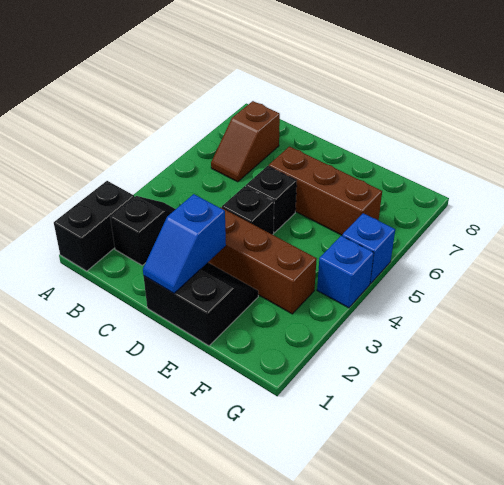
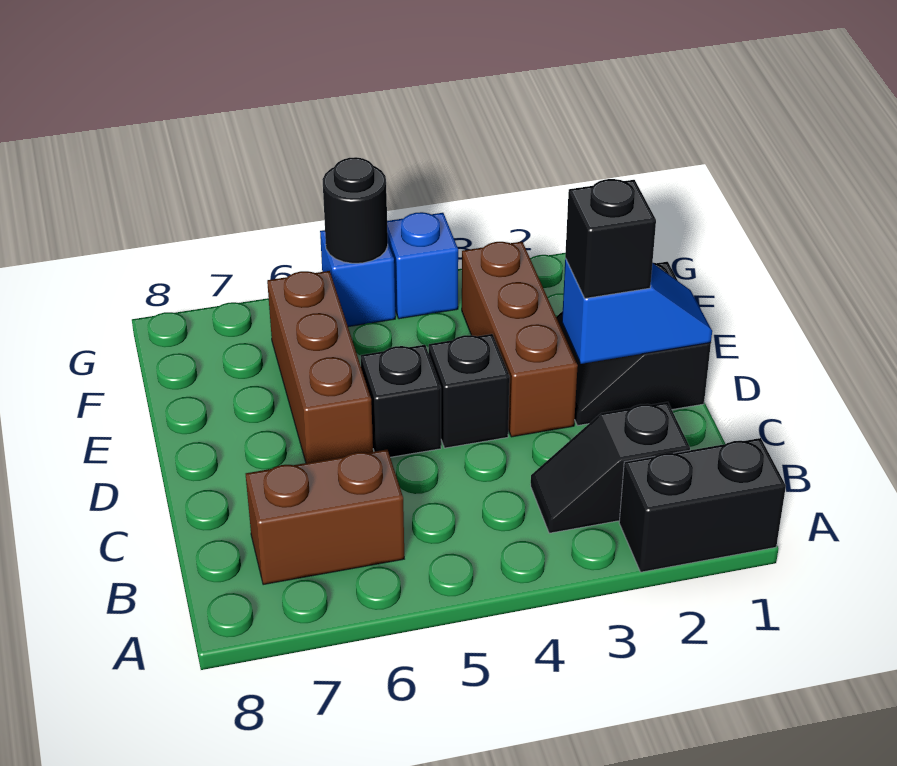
brown slope B6:B7 level 1 top 7 -> brown brick B6:B7 level 1
none -> black brick D2 level 3
none -> black round brick G5 level 2

